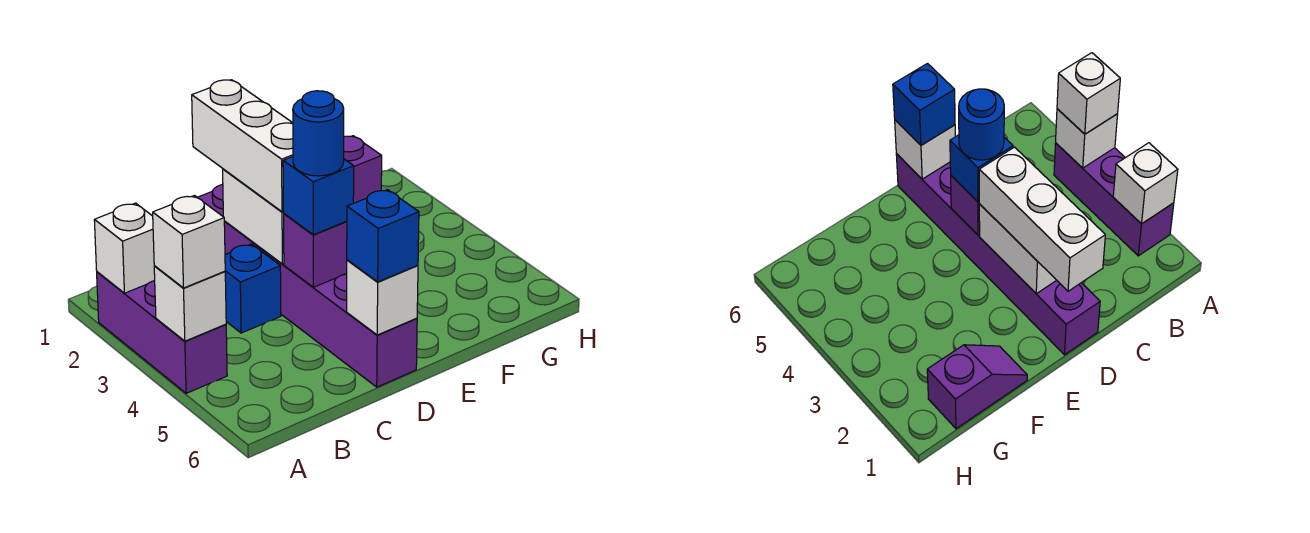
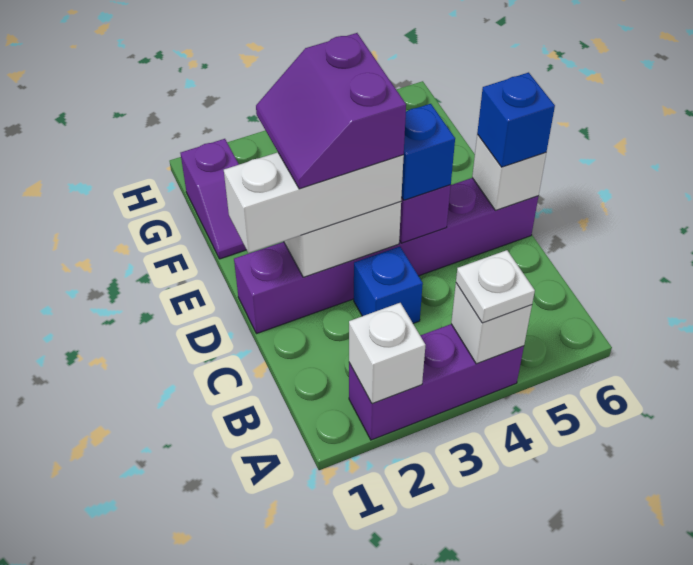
white brick A4 level 3 -> white plate A4 level 3
none -> purple slope D2:E3 level 4 top 3
blue round brick D4 level 4 -> none

